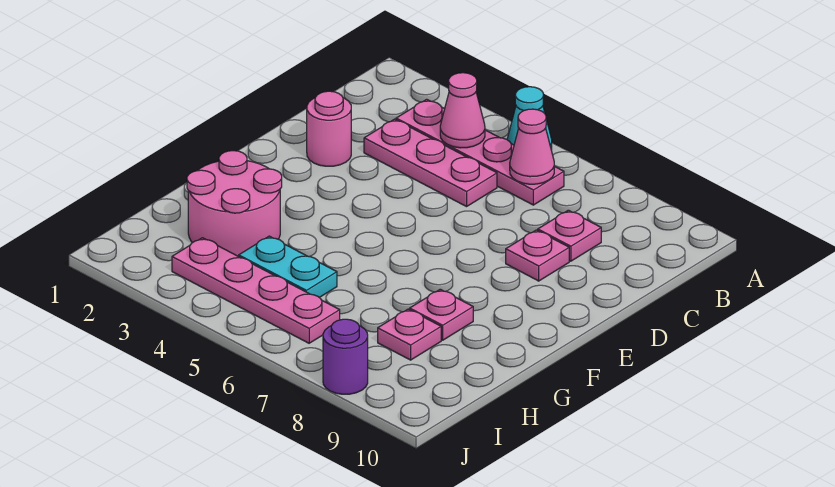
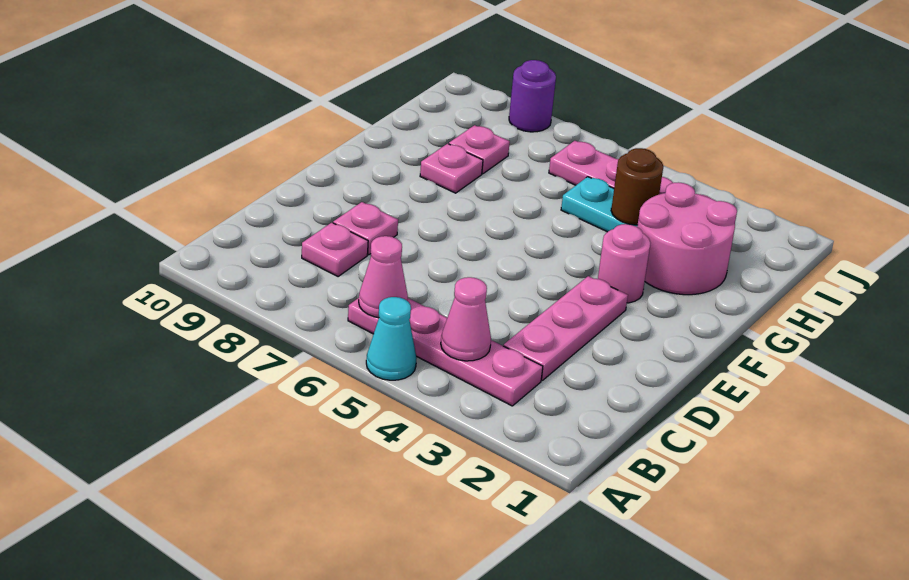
pink plate C3:C5 level 1 -> pink plate C3:E3 level 1
pink round brick D2 level 1 -> pink round brick F3 level 1
none -> brown round brick H4 level 2

